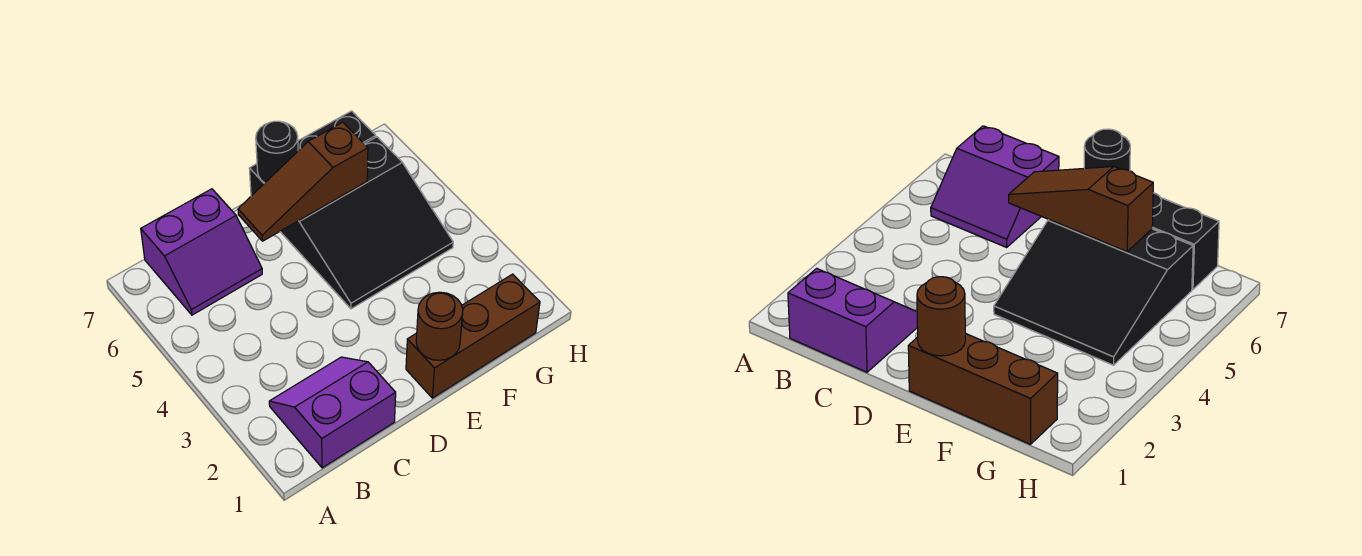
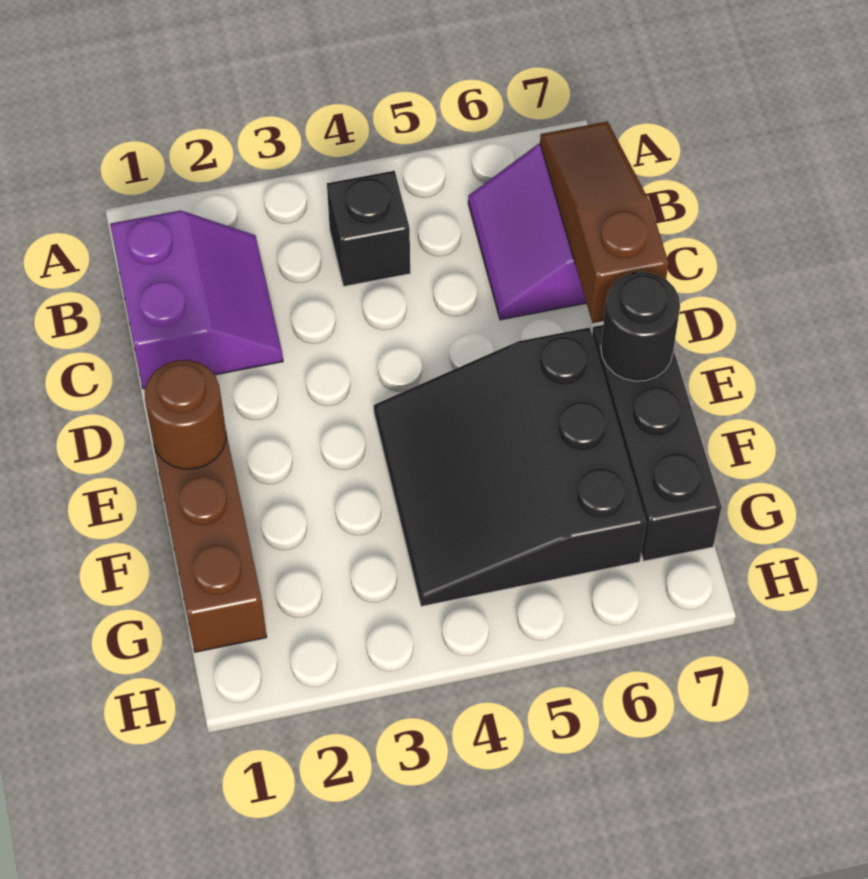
none -> black brick B4 level 1
brown slope D6:F6 level 2 top F -> brown slope B7:D7 level 2 top D

